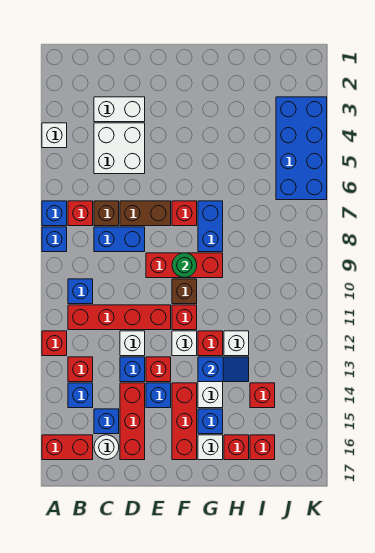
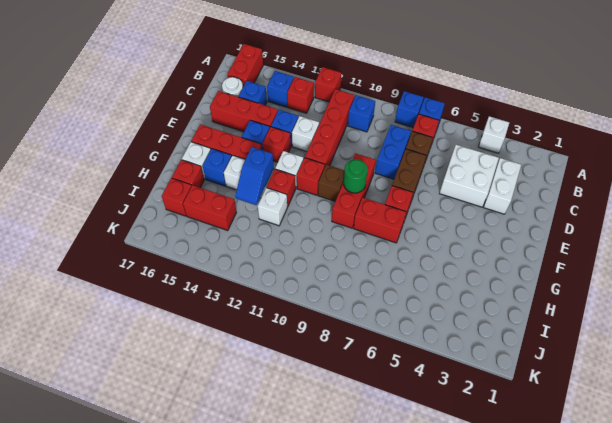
blue brick G7:G8 level 1 -> red brick G7:G8 level 1
red brick I14 level 1 -> red brick I14:I15 level 1
blue brick J3:K6 level 1 -> none

